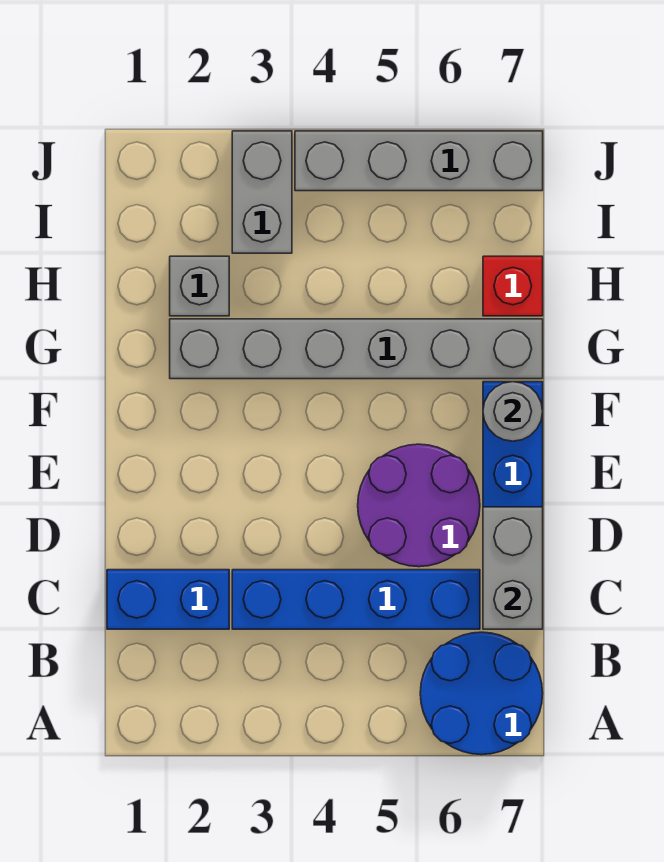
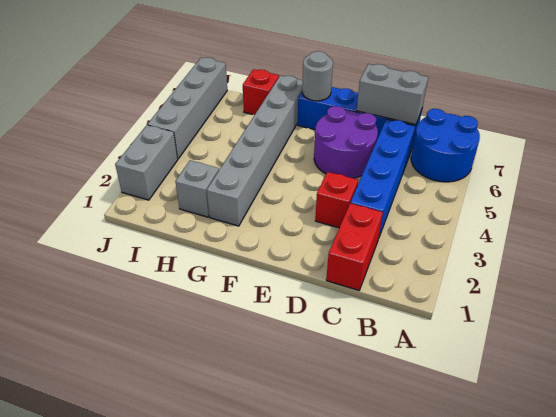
blue brick C1:C2 level 1 -> red brick C1:C2 level 1
none -> red brick D3 level 1
grey brick I3:J3 level 1 -> grey brick J2:J3 level 1

